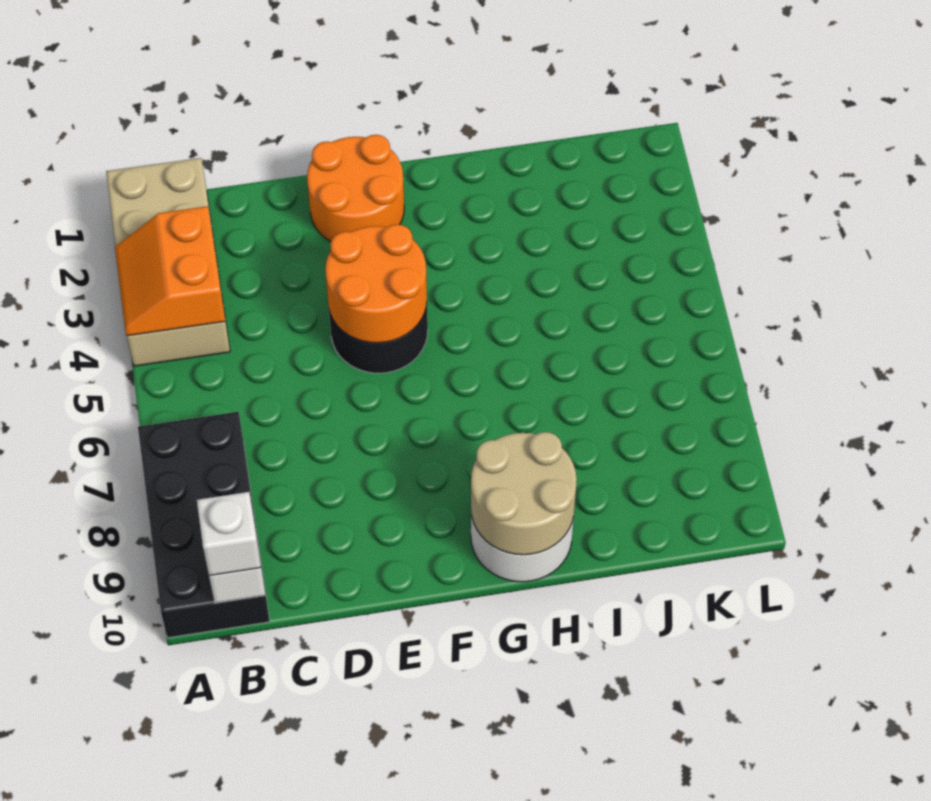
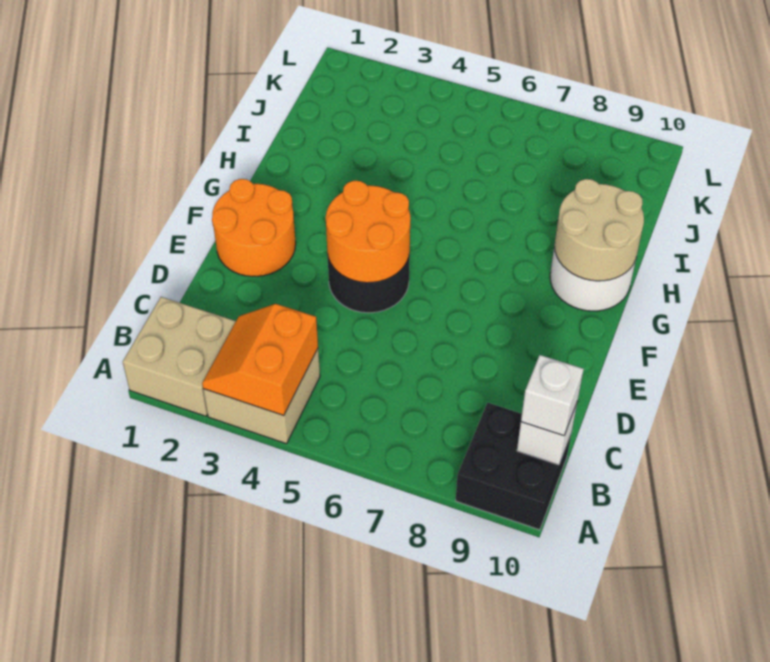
orange slope A3:B4 level 2 top B -> orange slope A3:B4 level 2 top 4
black brick A7:B10 level 1 -> black brick A9:B10 level 1

